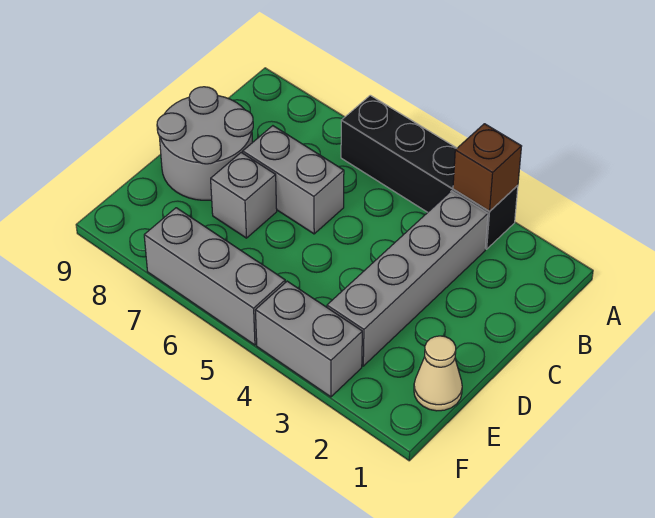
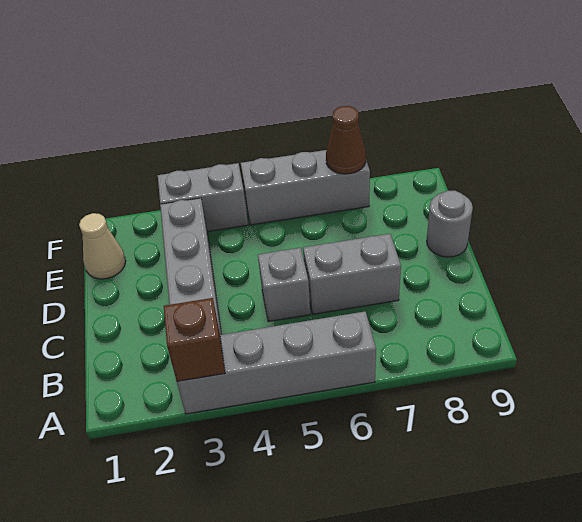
black brick A3:A6 level 1 -> grey brick A3:A6 level 1
grey round brick C8:D9 level 1 -> grey round brick D9 level 1
grey brick D7 level 1 -> grey brick C5 level 1
none -> brown cone F7 level 2

